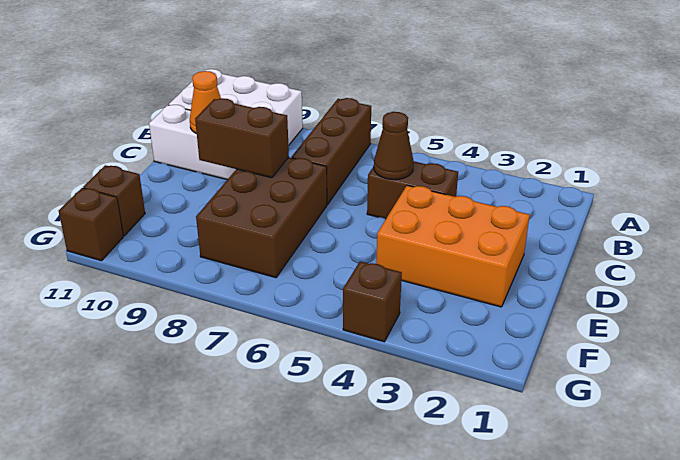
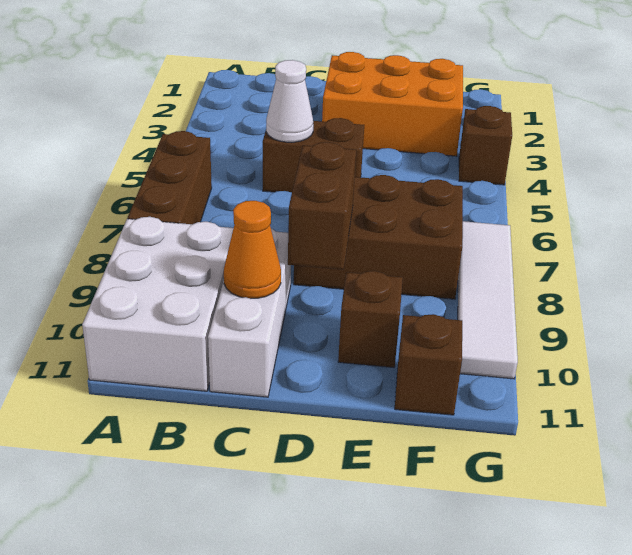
brown brick A7:C7 level 1 -> brown brick A6:A8 level 1
brown brick C4:C5 level 1 -> brown brick C5:D5 level 1
brown cone C5 level 2 -> white cone C5 level 2
orange brick D2:E4 level 1 -> orange brick D2:F3 level 1
none -> white tile G7:G10 level 1
brown brick G11 level 1 -> brown brick E10 level 1

